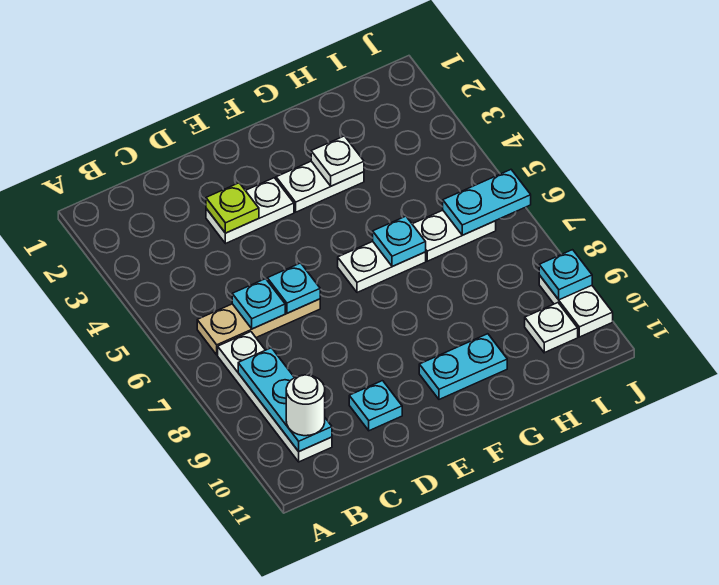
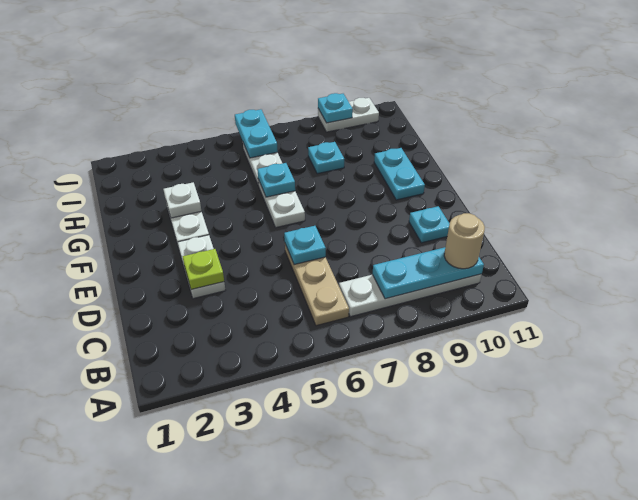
white round brick B10 level 3 -> tan round brick B10 level 3
cyan plate C6 level 2 -> cyan plate H8 level 1
white plate I10 level 1 -> none

